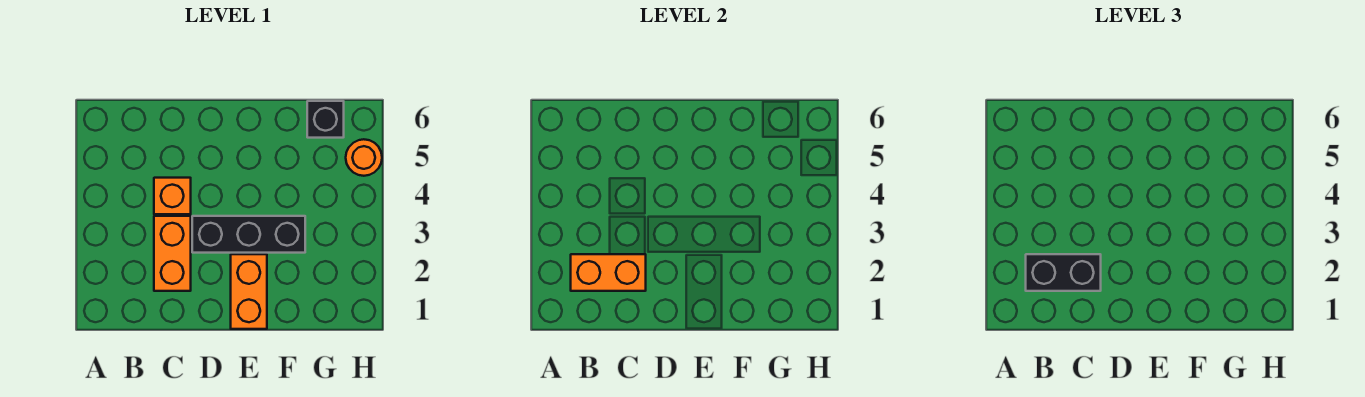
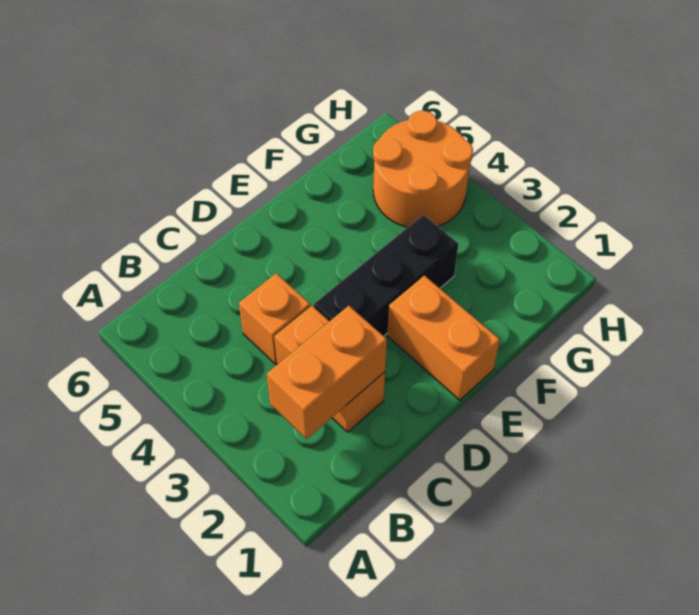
black brick B2:C2 level 3 -> none
black brick G6 level 1 -> none
orange round brick H5 level 1 -> orange round brick G4:H5 level 1

